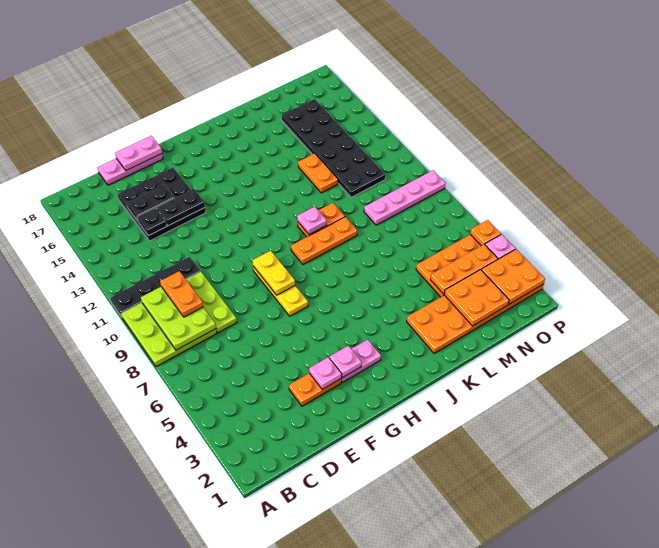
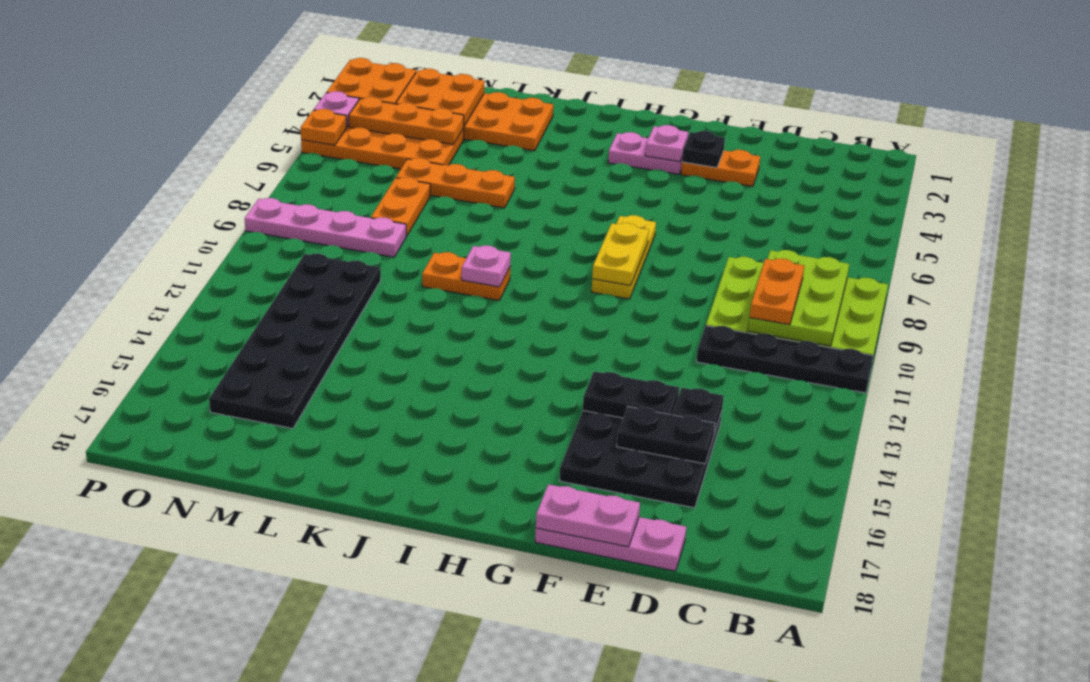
pink plate F3 level 2 -> black plate F3 level 2
orange plate I9:K9 level 1 -> orange plate K6:M6 level 1
orange plate L12:L13 level 1 -> orange plate M7:M8 level 1

